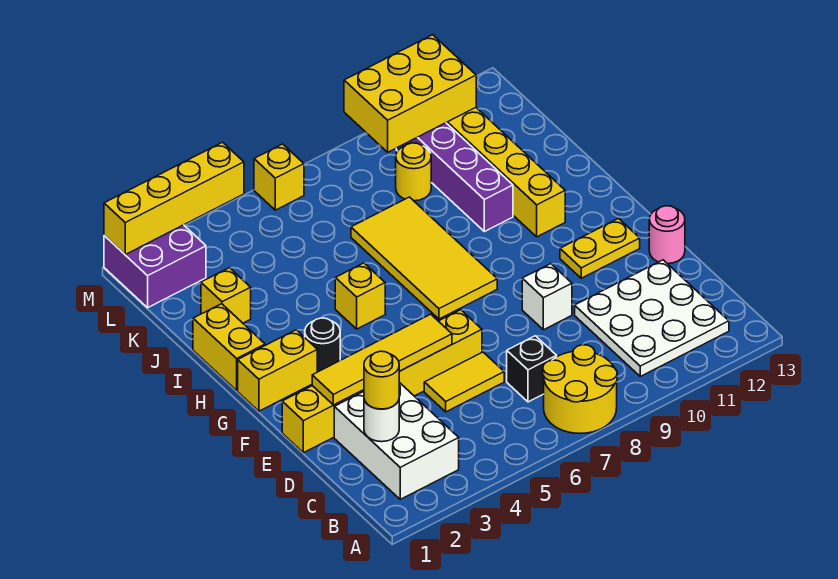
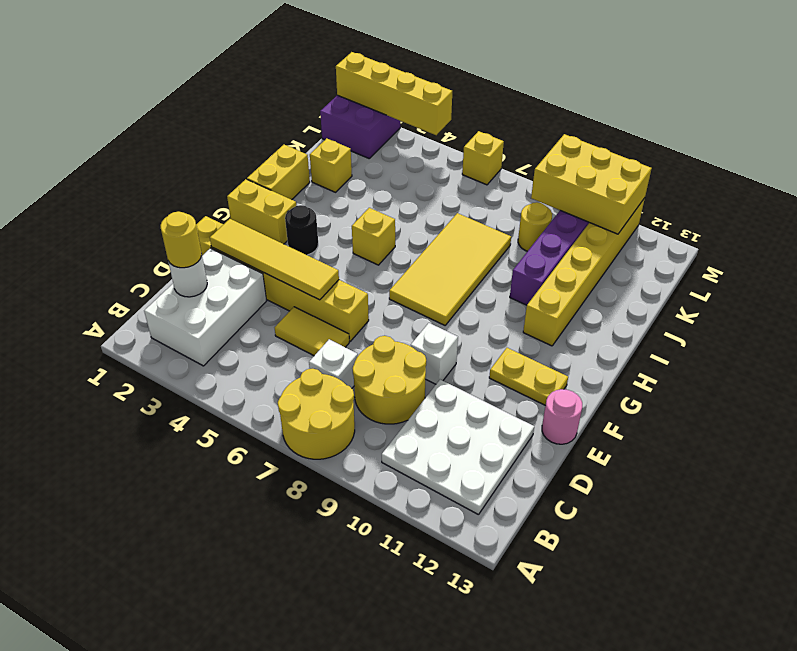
black brick C7 level 1 -> white brick C7 level 1
none -> yellow round brick C8:D9 level 1

